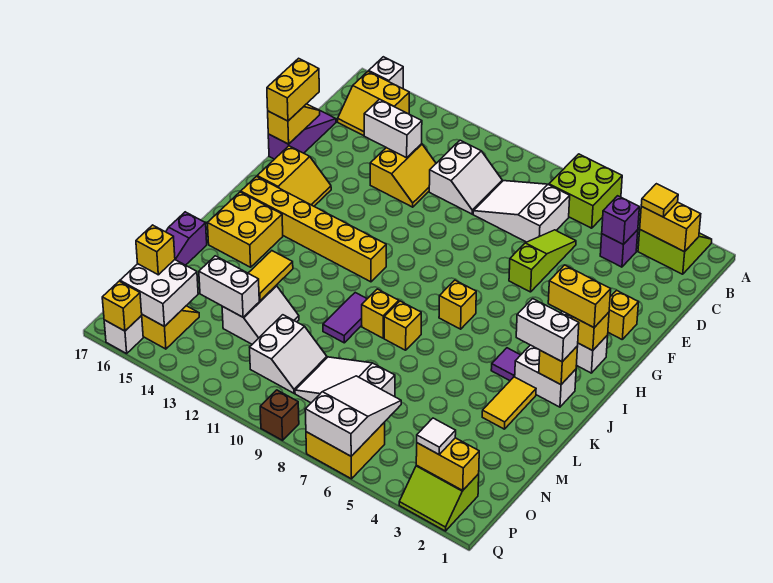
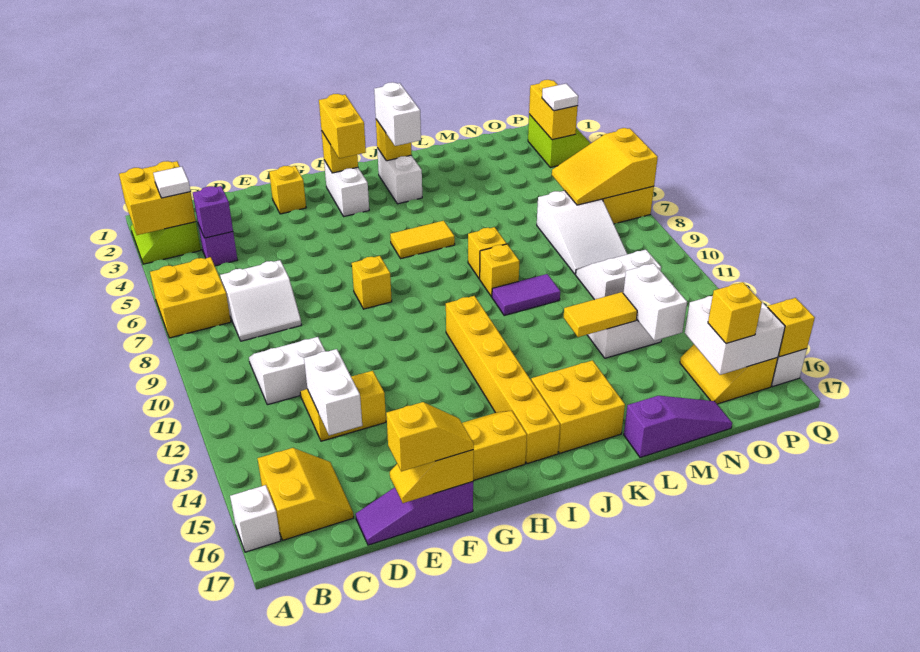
lime brick A6:B7 level 1 -> yellow brick A6:B7 level 1
yellow brick B2:B3 level 2 -> yellow brick A2:B3 level 2
yellow tile B3 level 3 -> white tile B3 level 3
white slope C7:D9 level 1 top 7 -> white slope C7:D8 level 1 top 7
lime slope D6:F6 level 1 top F -> none
yellow brick E17:F17 level 3 -> yellow slope E17:F17 level 3 top E
yellow brick I7 level 1 -> yellow brick G8 level 1
purple tile J4 level 1 -> none
yellow tile K3:L3 level 1 -> yellow tile I6:J6 level 1
white slope O6:Q7 level 2 top Q -> yellow slope O6:Q7 level 2 top Q
brown brick Q9 level 1 -> none

